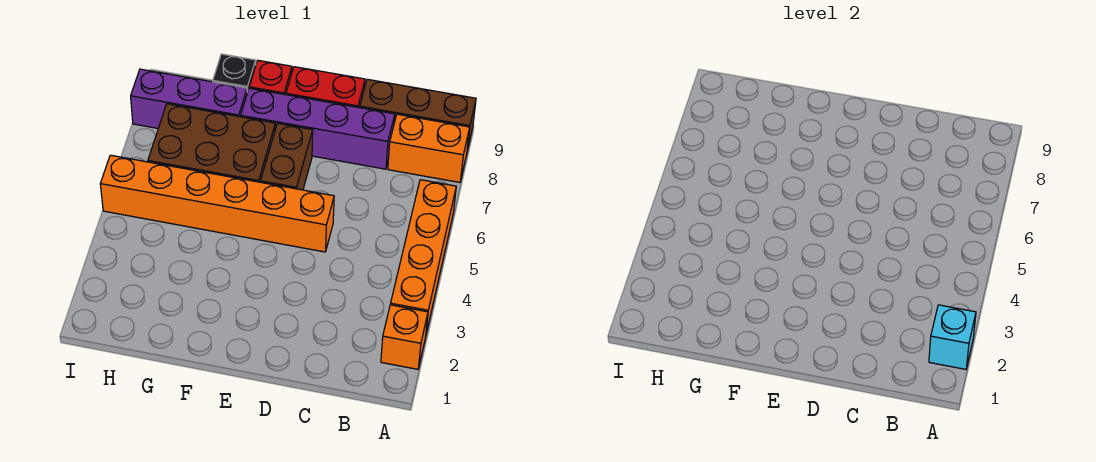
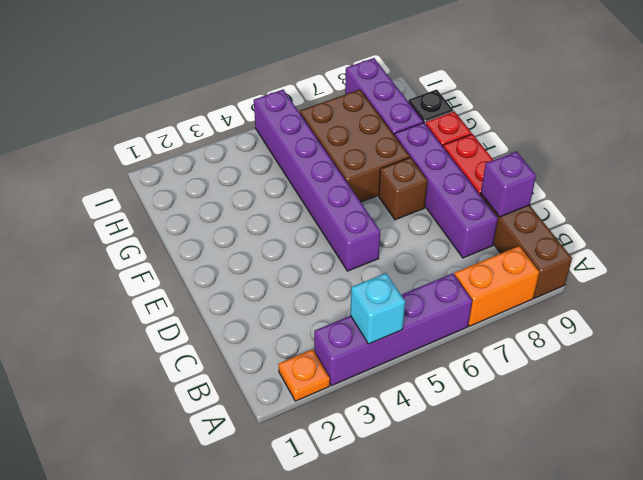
orange brick A2 level 1 -> orange plate A2 level 1
cyan brick A2 level 2 -> cyan brick A4 level 2
orange brick A3:A6 level 1 -> purple brick A3:A6 level 1
orange brick A8:B8 level 1 -> orange brick A7:A8 level 1
none -> purple brick C9 level 2
orange brick D5:I5 level 1 -> purple brick D5:I5 level 1
brown brick E6:E7 level 1 -> brown brick E7 level 1

